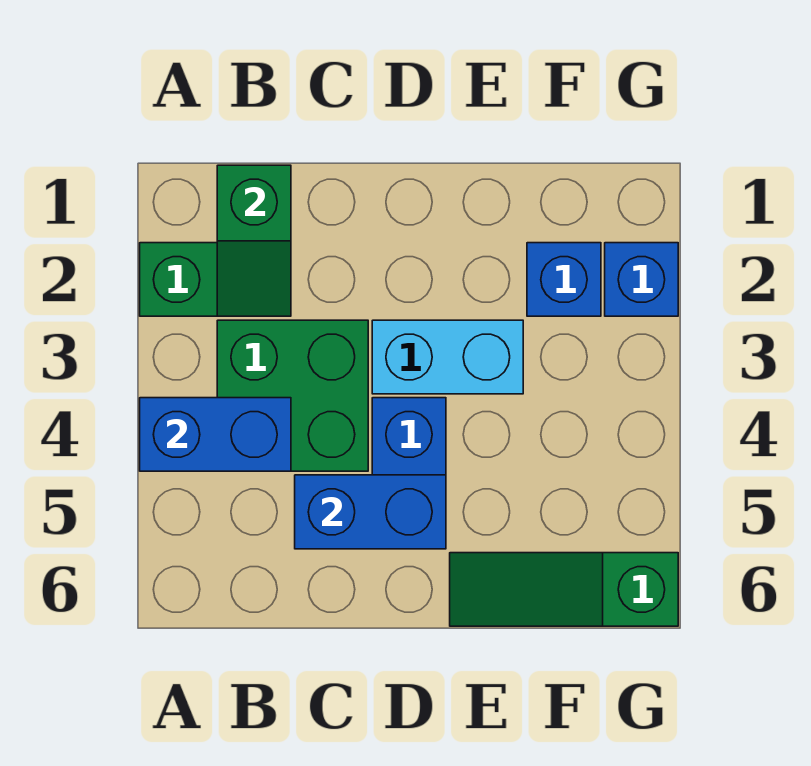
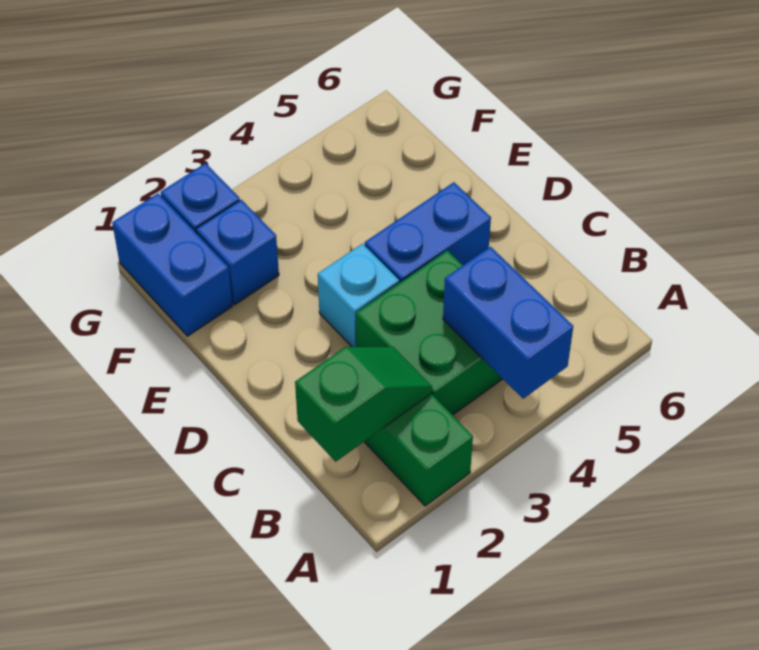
blue brick C5:D5 level 2 -> blue brick F1:G1 level 1
cyan brick D3:E3 level 1 -> cyan brick D3 level 1
green slope E6:G6 level 1 top G -> none

